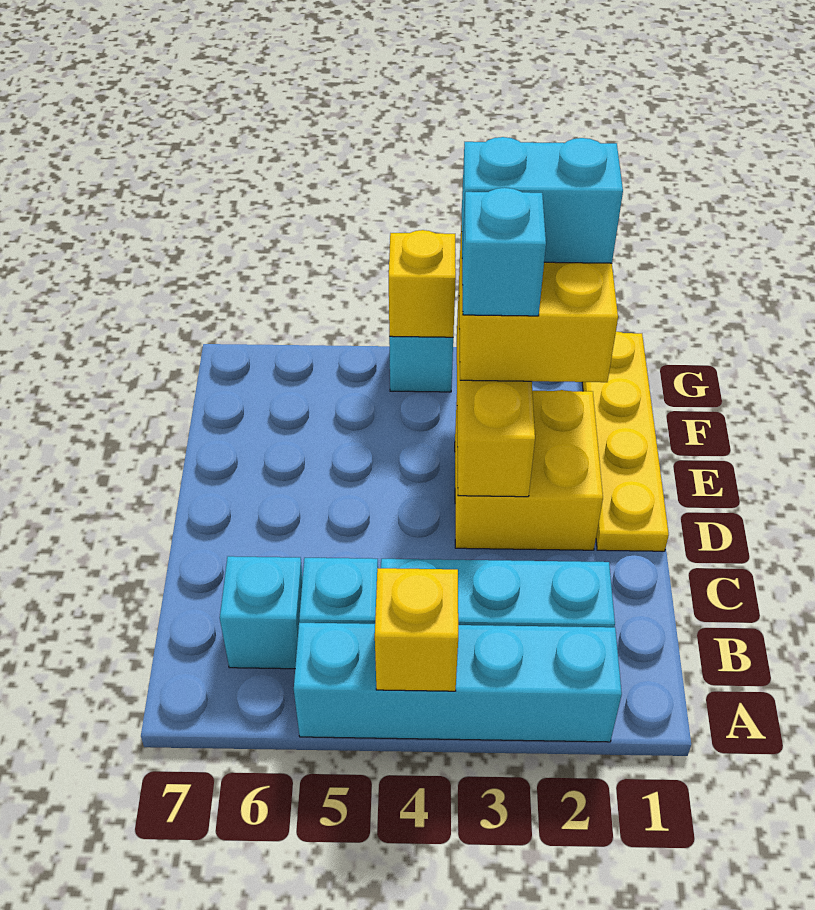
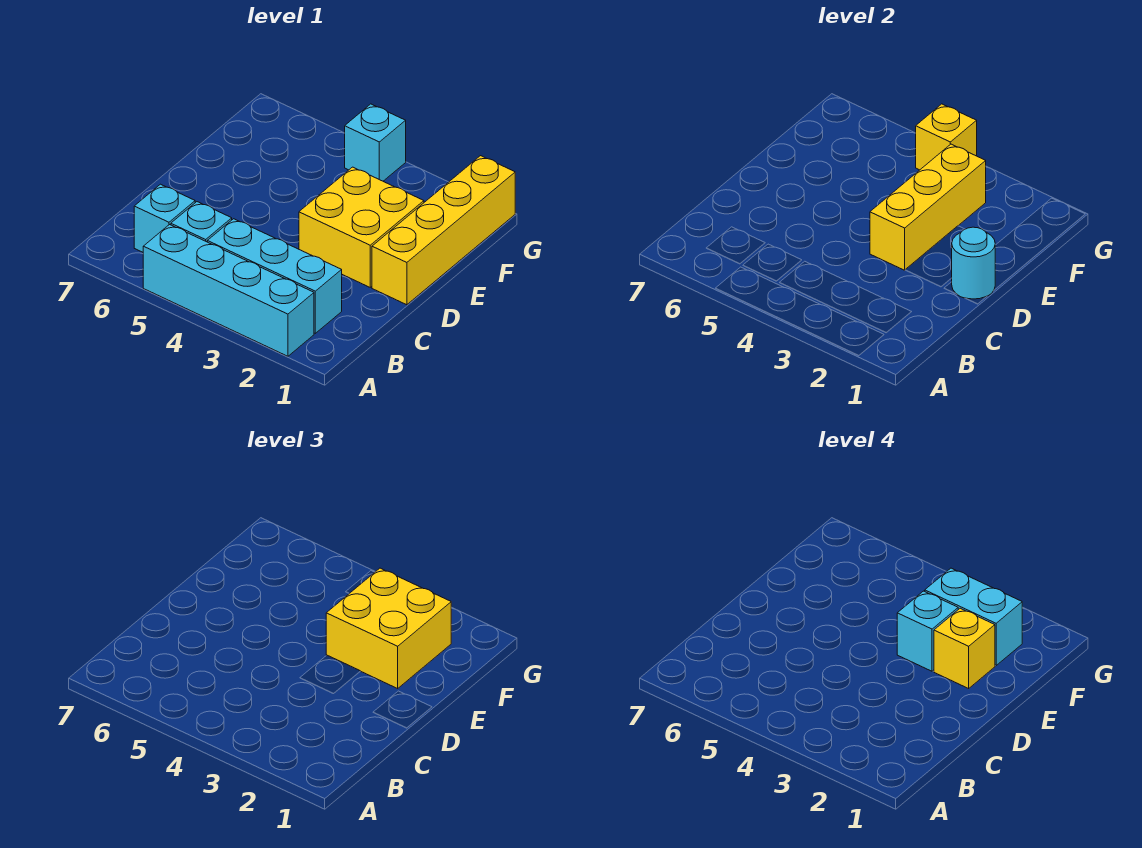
yellow brick A4 level 2 -> yellow brick E2 level 4
yellow plate D1:G1 level 1 -> yellow brick D1:G1 level 1
none -> cyan round brick D1 level 2

